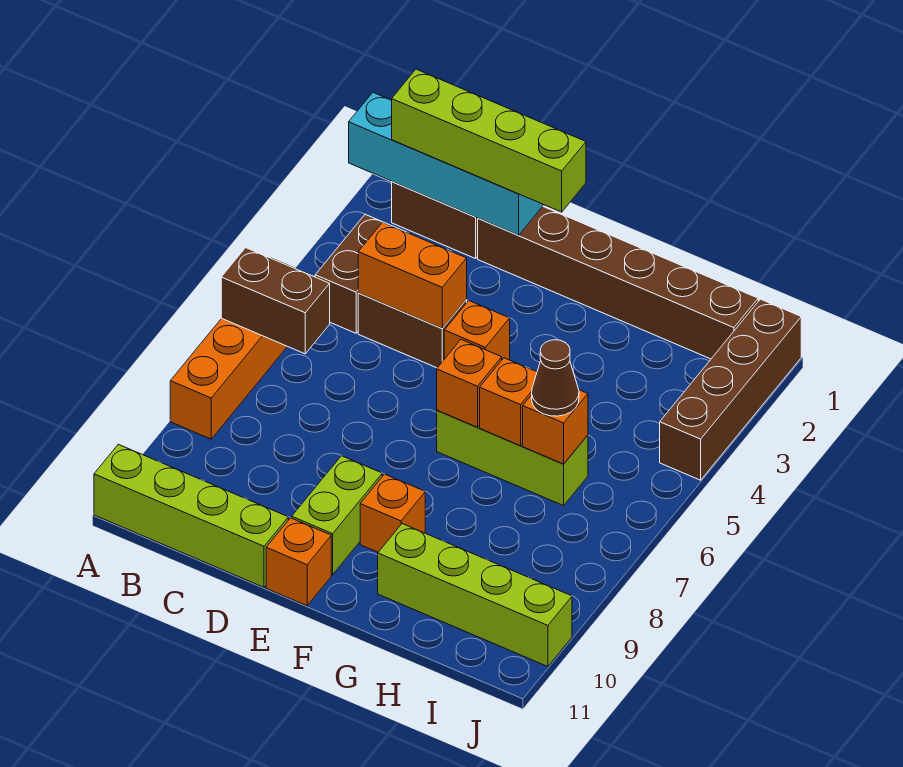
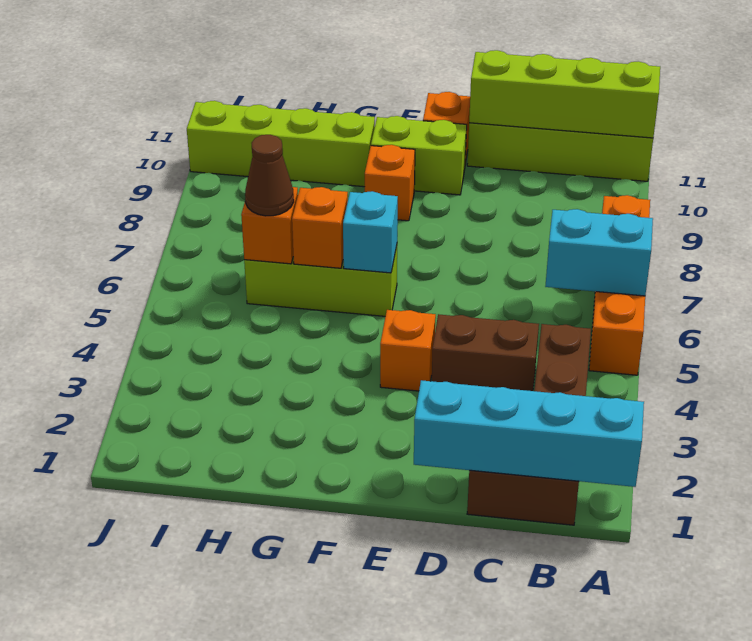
brown brick A6:B6 level 2 -> cyan brick A6:B6 level 2
lime brick B1:E1 level 3 -> lime brick A11:D11 level 2
orange brick C4:D4 level 2 -> none
brown brick D1:I1 level 1 -> none
lime brick E9:E10 level 1 -> lime brick E10:F10 level 1
orange brick F6 level 2 -> cyan brick F6 level 2
brown brick J1:J4 level 1 -> none

